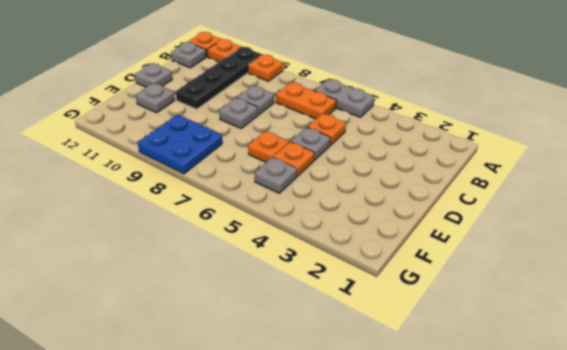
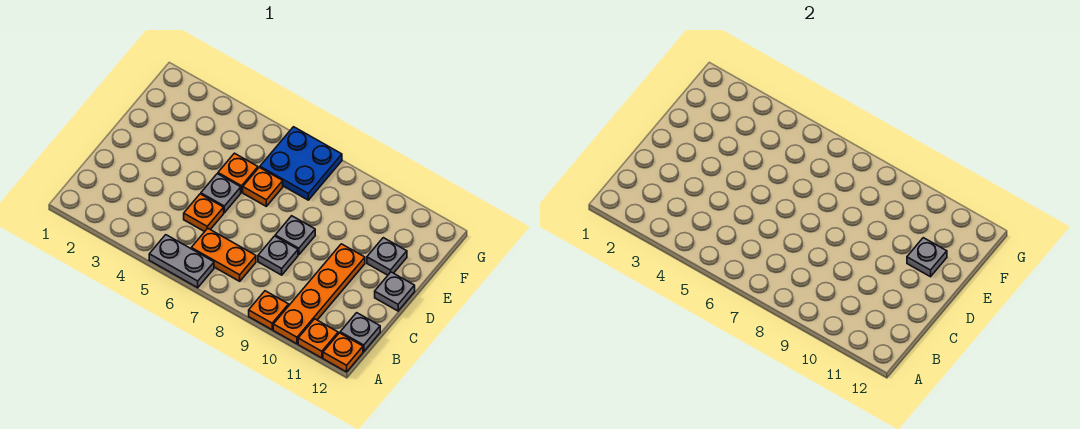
black plate A10:D10 level 1 -> orange plate A10:D10 level 1
grey plate F5 level 1 -> grey plate E11 level 2
blue plate F8:G9 level 1 -> blue plate F6:G7 level 1

